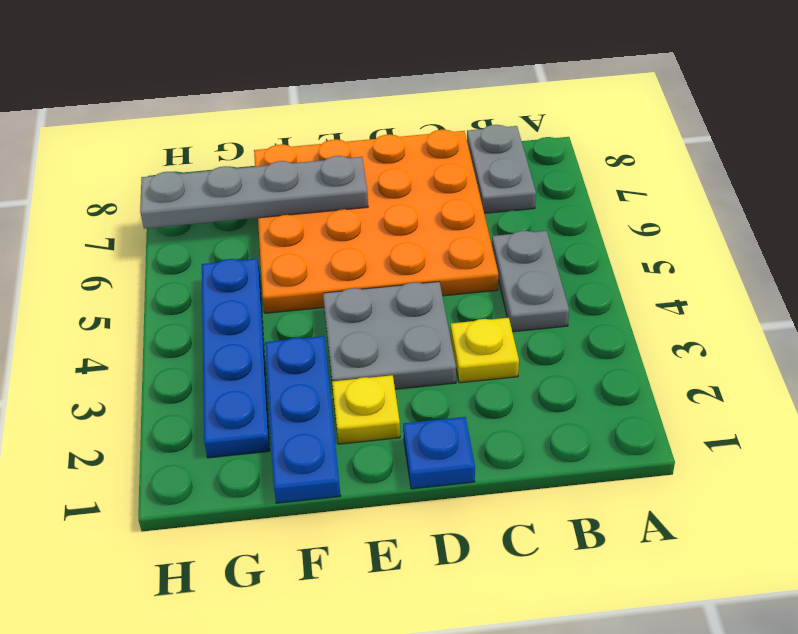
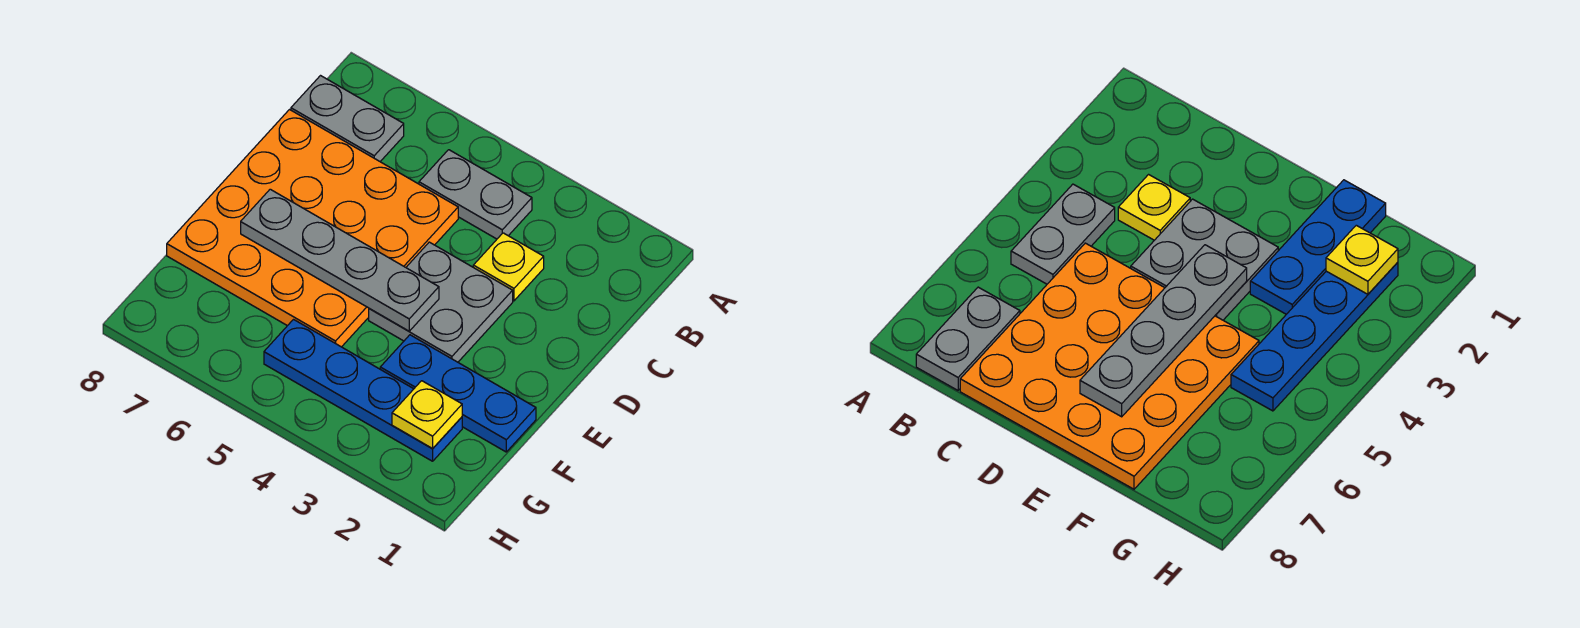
blue plate D1 level 1 -> none
yellow plate E2 level 1 -> yellow plate G2 level 2
grey plate E7:H7 level 2 -> grey plate E4:E7 level 2

